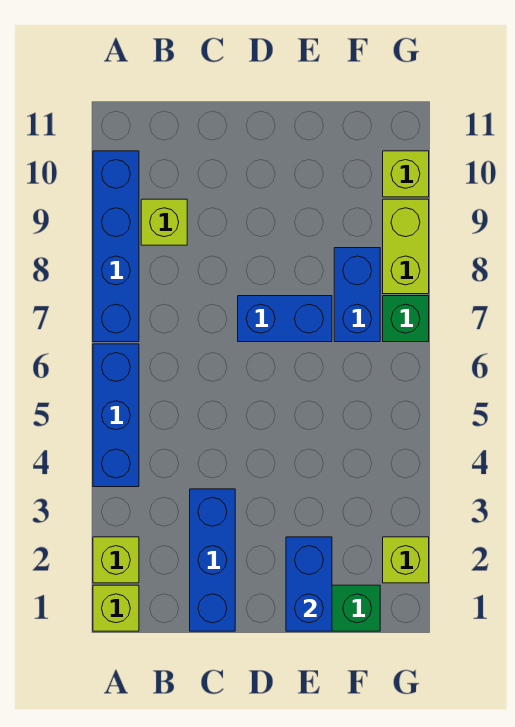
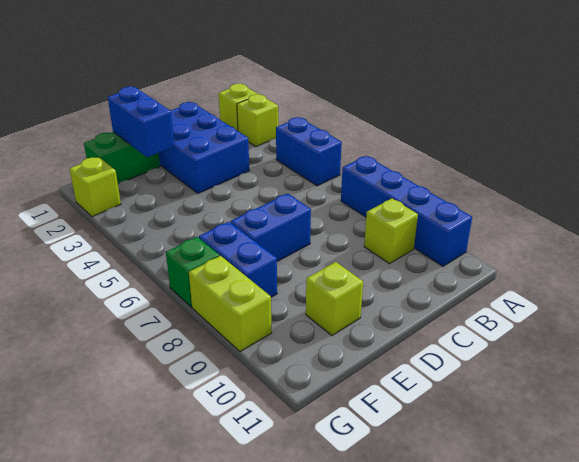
blue brick A4:A6 level 1 -> blue brick A4:A5 level 1
blue brick C1:C3 level 1 -> blue brick C1:D3 level 1
lime brick G10 level 1 -> lime brick E10 level 1

